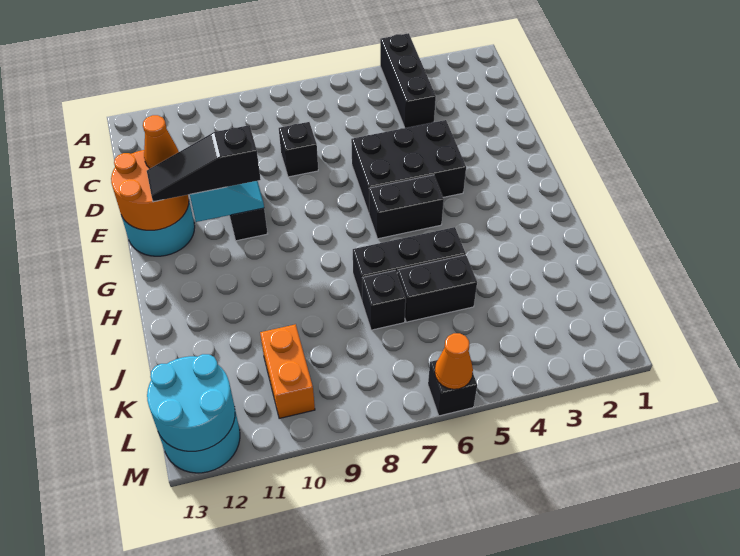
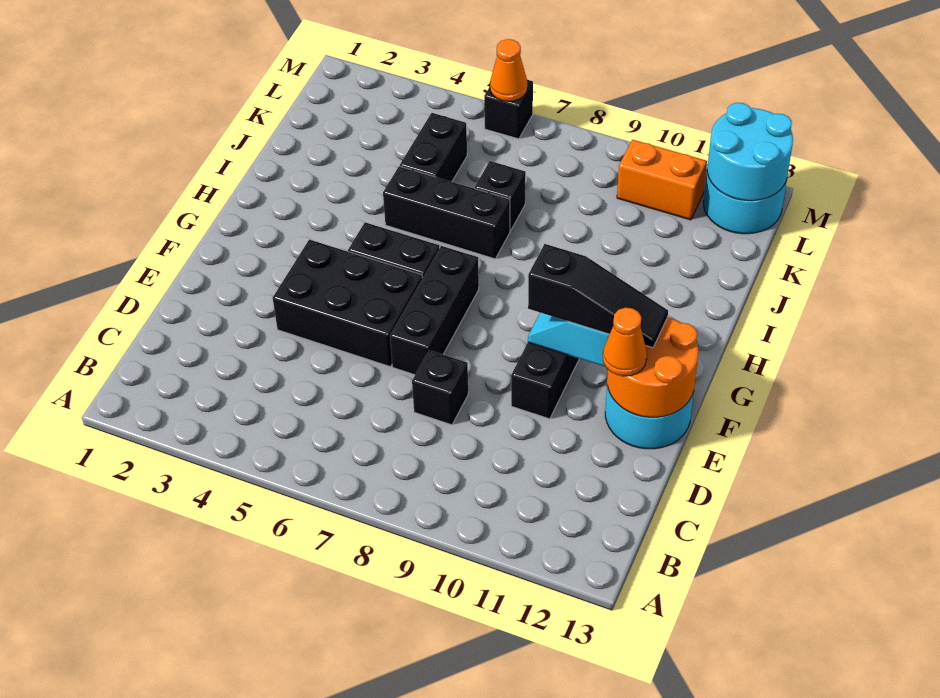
black brick A4:C4 level 1 -> black brick E7:G7 level 1
black brick J5:J6 level 1 -> black brick J5:K5 level 1
orange brick K10:L10 level 1 -> orange brick L10:L11 level 1

